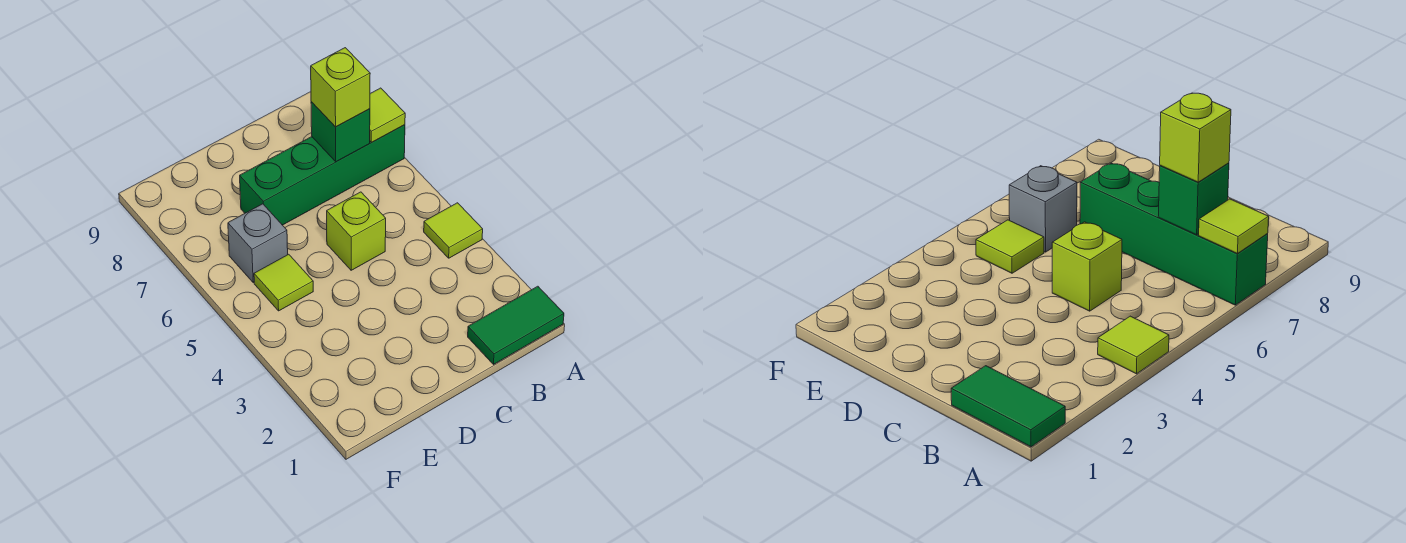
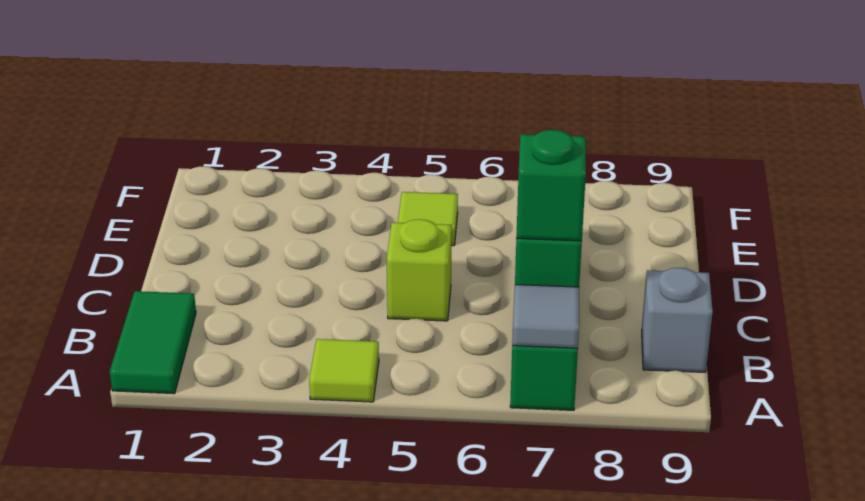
lime tile A7 level 2 -> grey tile A7 level 2
lime brick B7 level 3 -> green brick B7 level 3
grey brick E6 level 1 -> grey brick B9 level 1

